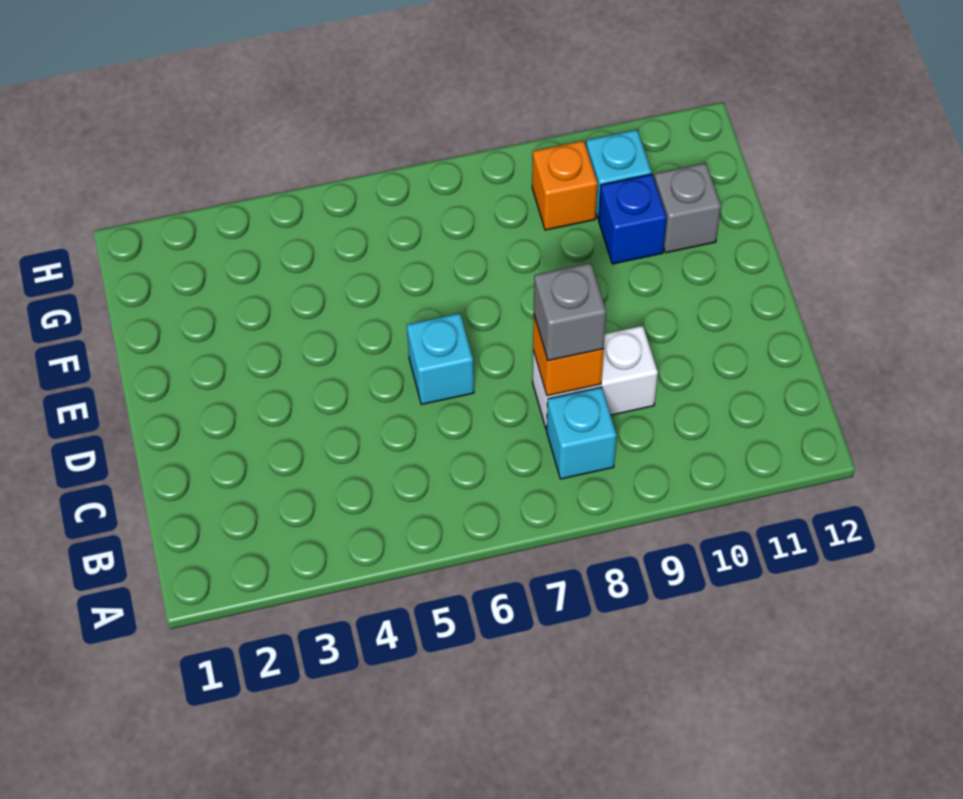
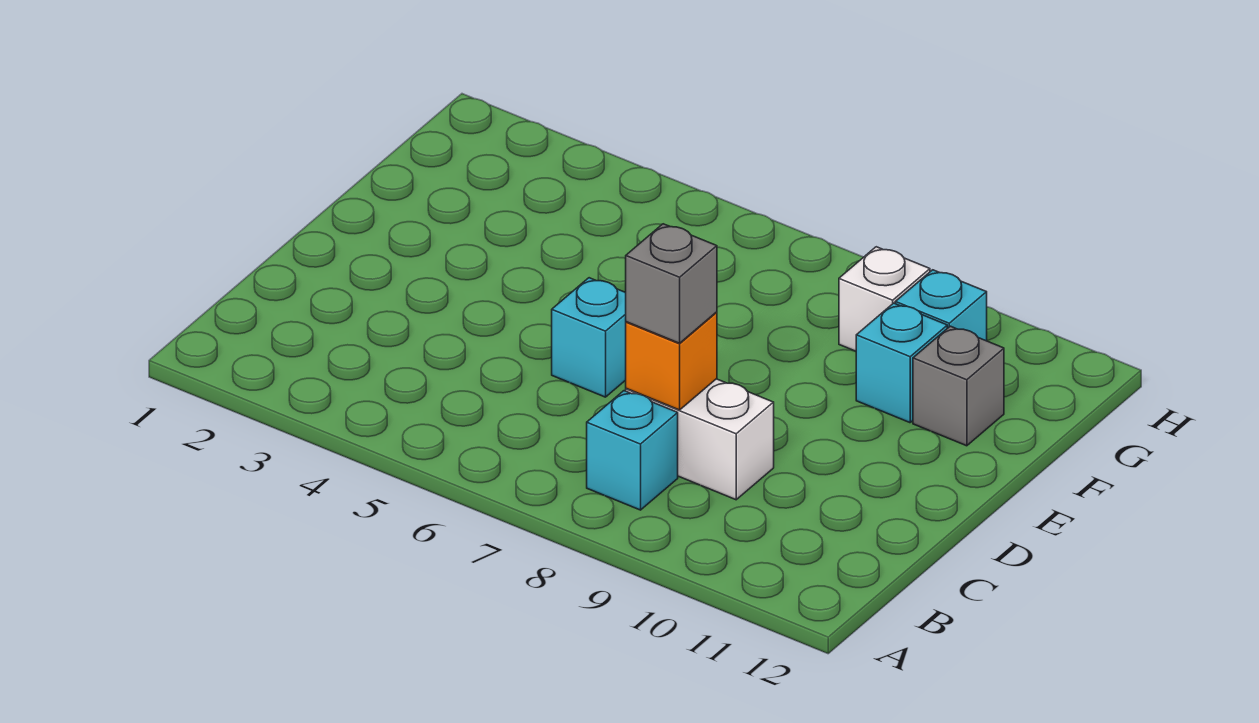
blue brick F10 level 1 -> cyan brick F10 level 1
orange brick G9 level 1 -> white brick G9 level 1

